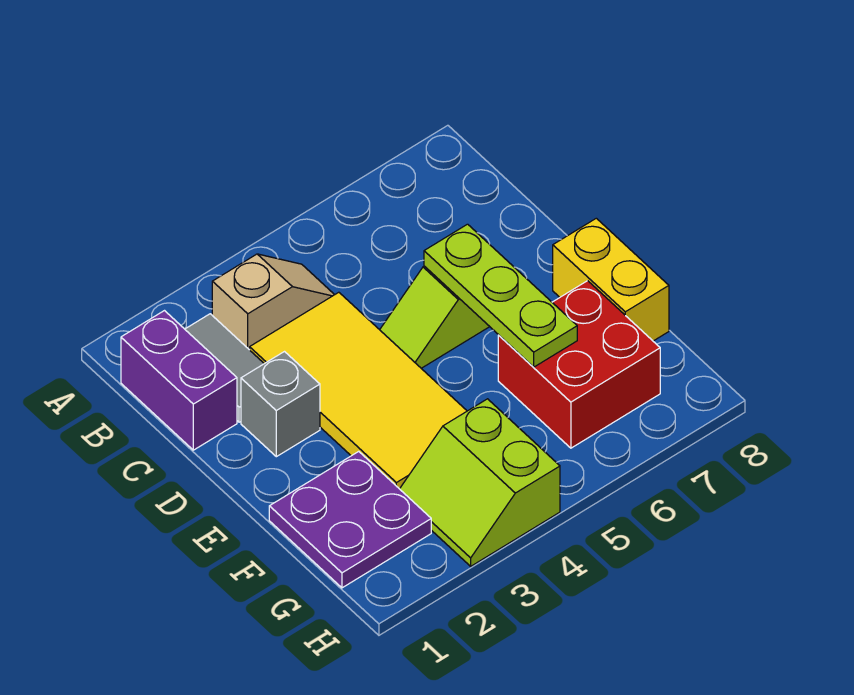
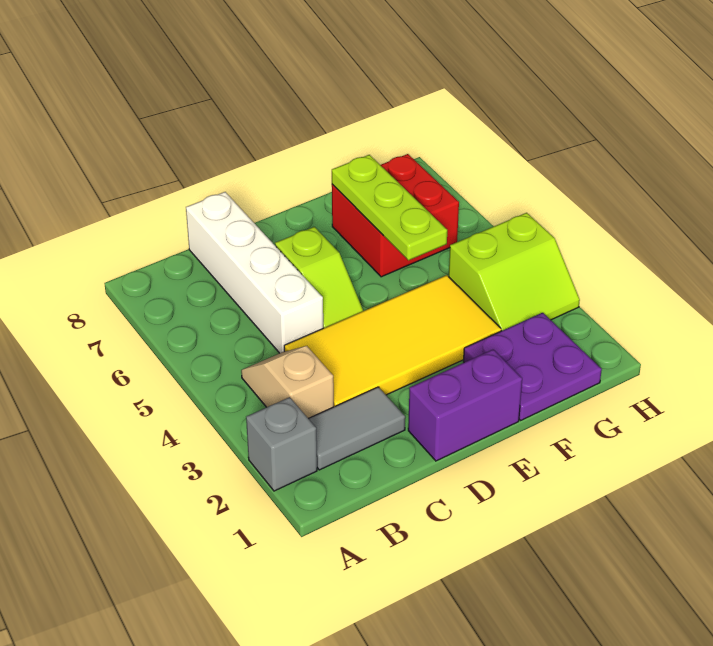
purple brick B1:C1 level 1 -> purple brick D1:E1 level 1
none -> white brick C5:C8 level 1
grey brick D2 level 1 -> grey brick A2 level 1
lime plate D6:F6 level 2 -> lime plate F5:F7 level 2
yellow brick E8:F8 level 1 -> none

